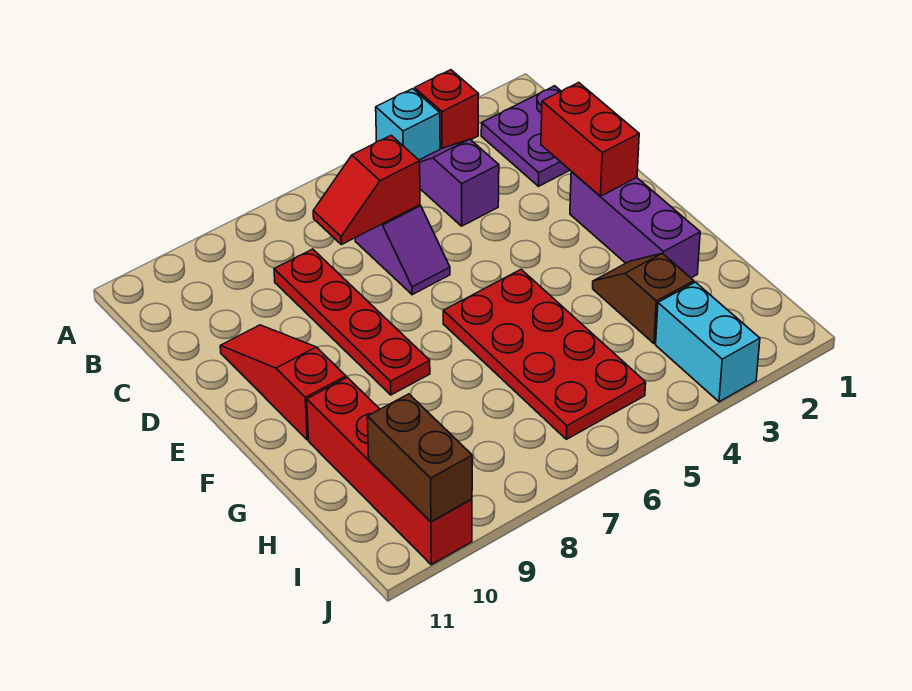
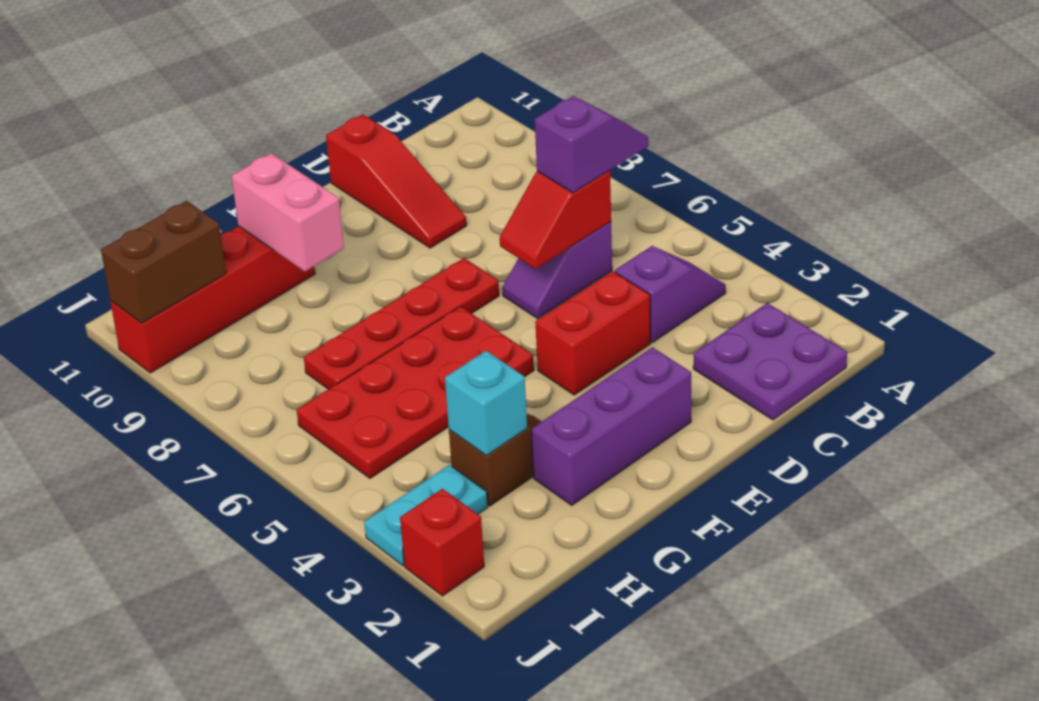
red brick A3 level 1 -> red brick J2 level 1
cyan brick A4 level 1 -> cyan brick H3 level 2
none -> purple slope B6:C6 level 3 top C
red slope C6:C7 level 2 top 6 -> red slope C6:D6 level 2 top C
red plate C8:F8 level 1 -> red plate E7:H7 level 1
red brick D2:E2 level 2 -> red brick D4:E4 level 1
red slope D10:F10 level 1 top F -> red slope D9:D11 level 1 top 11
none -> pink brick G9:G10 level 2
cyan brick I3:J3 level 1 -> cyan plate I3:J3 level 1

